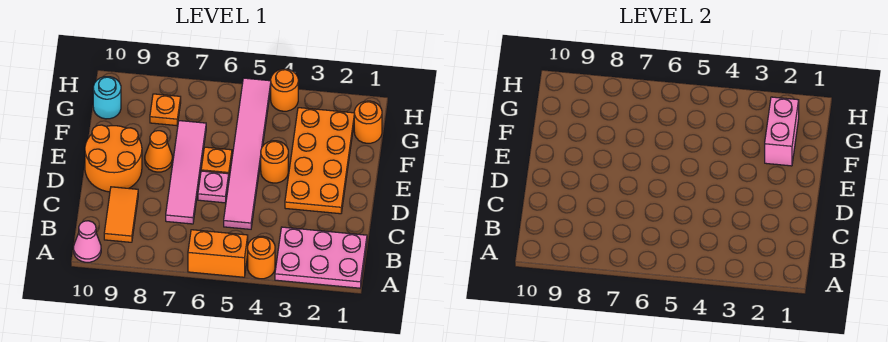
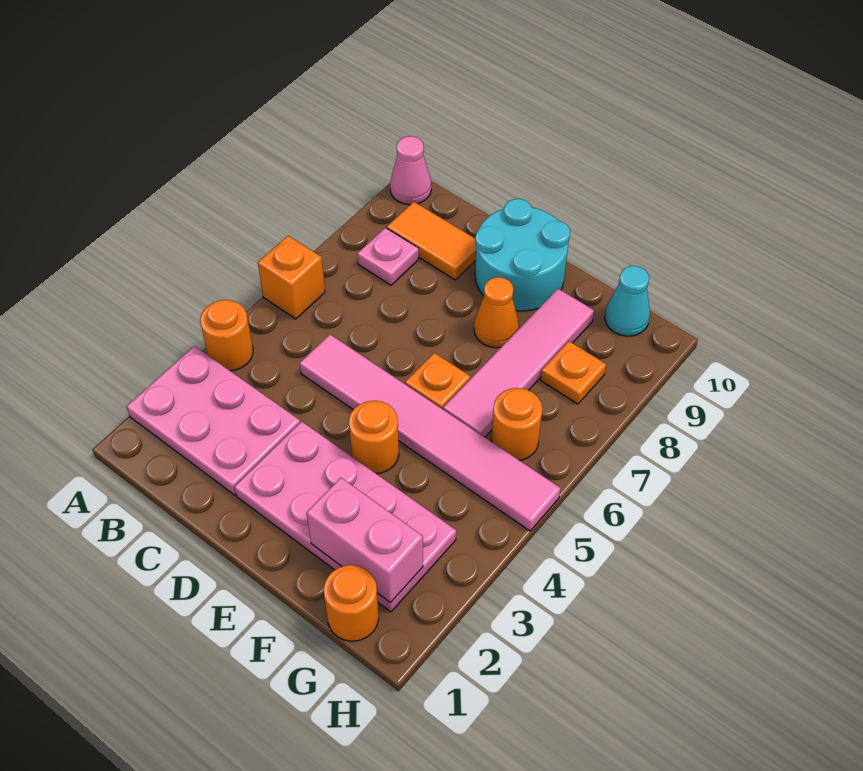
pink plate A1:B3 level 1 -> pink plate A2:C3 level 1
orange brick A5:A6 level 1 -> orange brick A6 level 1
pink tile C7:F7 level 1 -> pink tile F6:F9 level 1
orange plate D2:G3 level 1 -> pink plate D2:G3 level 1
pink plate D6 level 1 -> pink plate B8 level 1
orange round brick D9:E10 level 1 -> cyan round brick D9:E10 level 1
cyan round brick G10 level 1 -> cyan cone G10 level 1
orange round brick H4 level 1 -> orange round brick G6 level 1

